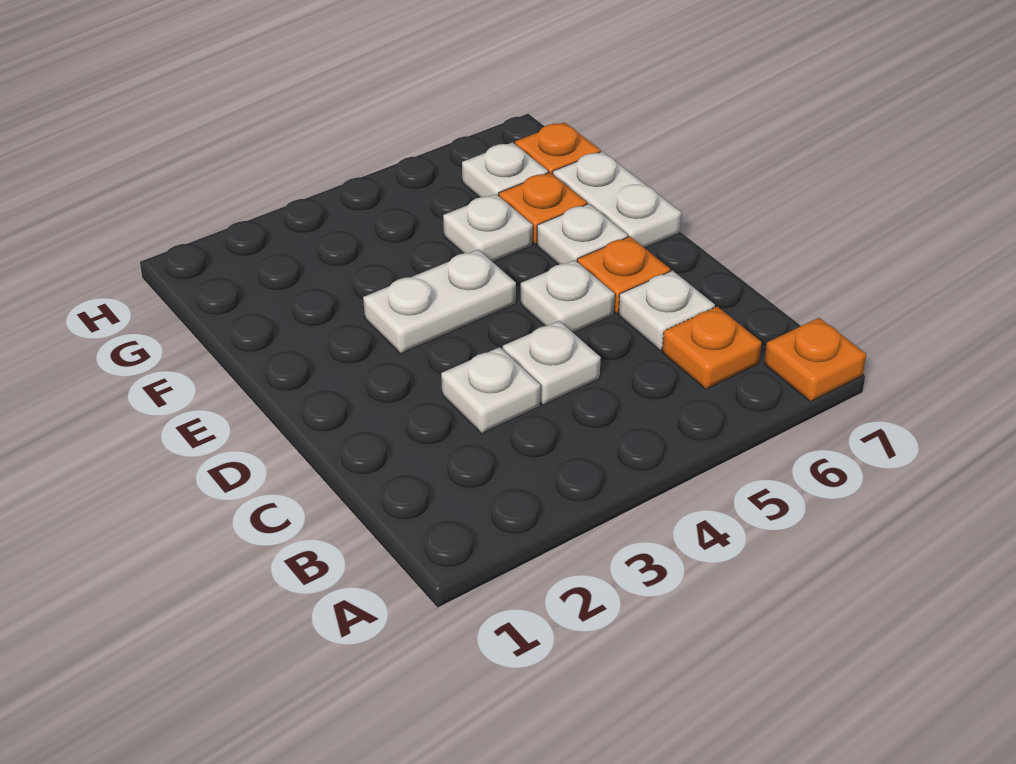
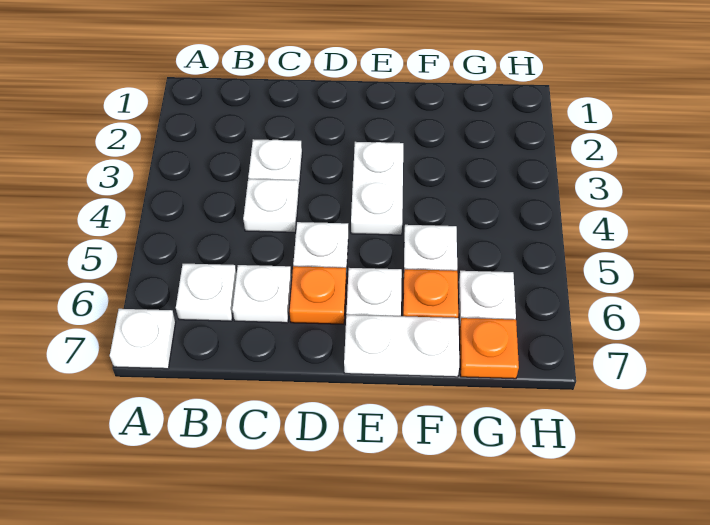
orange plate A7 level 1 -> white plate A7 level 1
orange plate B6 level 1 -> white plate B6 level 1

